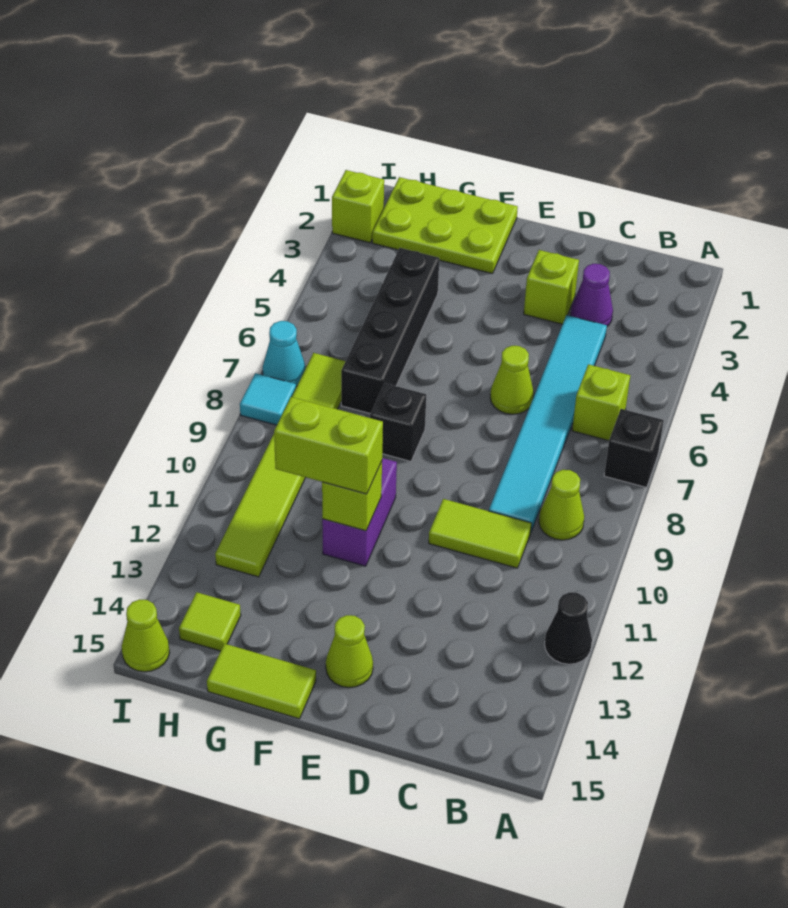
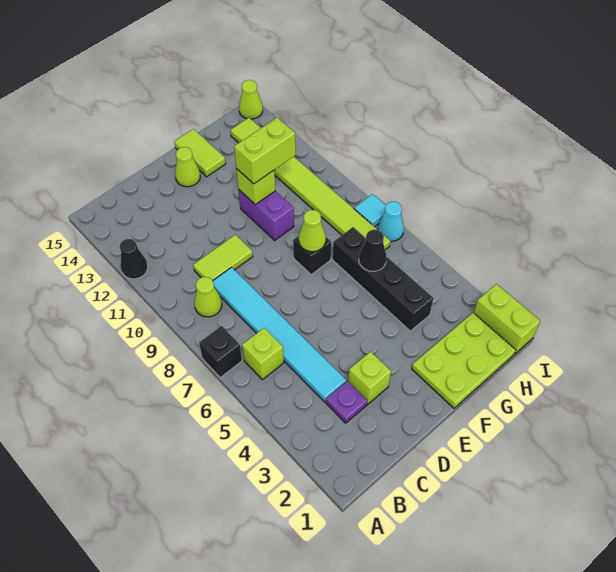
purple cone C3 level 1 -> purple plate C3 level 1
lime cone D6 level 1 -> lime cone F8 level 2
lime tile F15:G15 level 1 -> lime tile F14:F15 level 1
none -> black cone G6 level 2
lime brick I2 level 1 -> lime brick I1:I2 level 1

